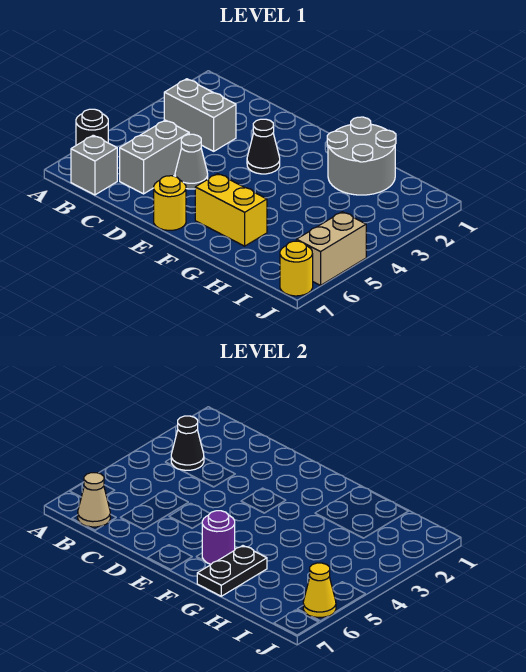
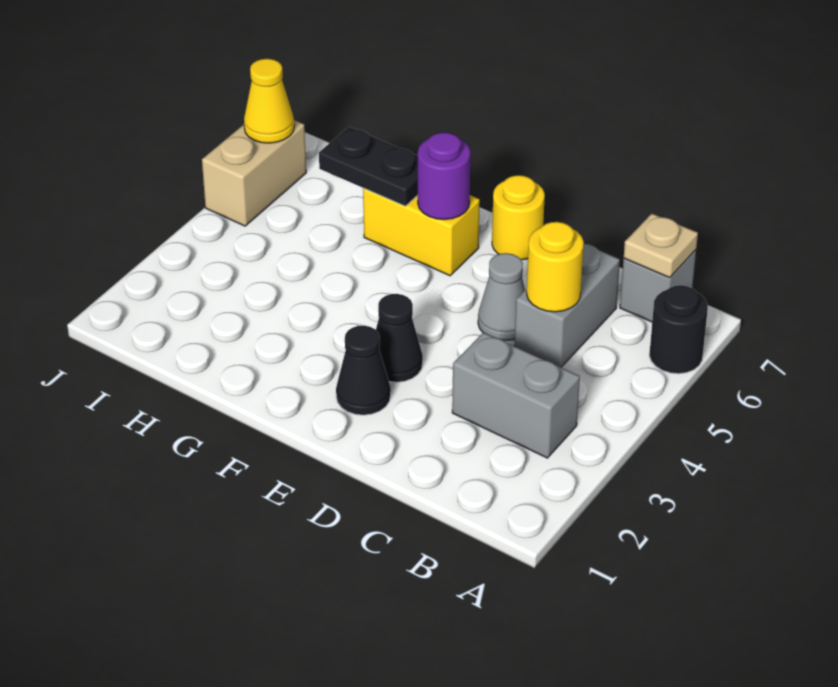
black cone B3 level 2 -> black cone E2 level 1
tan cone B7 level 2 -> tan plate B7 level 2
grey round brick G1:H2 level 1 -> none
black plate G6:G7 level 2 -> black plate G6:H6 level 2
yellow round brick J7 level 1 -> yellow round brick C5 level 2

